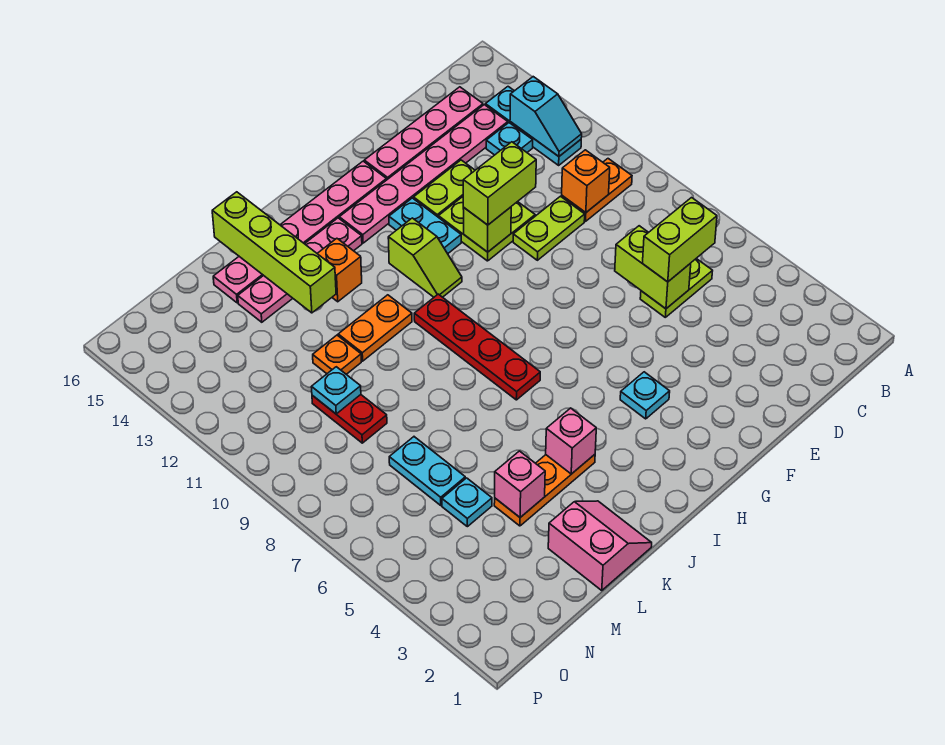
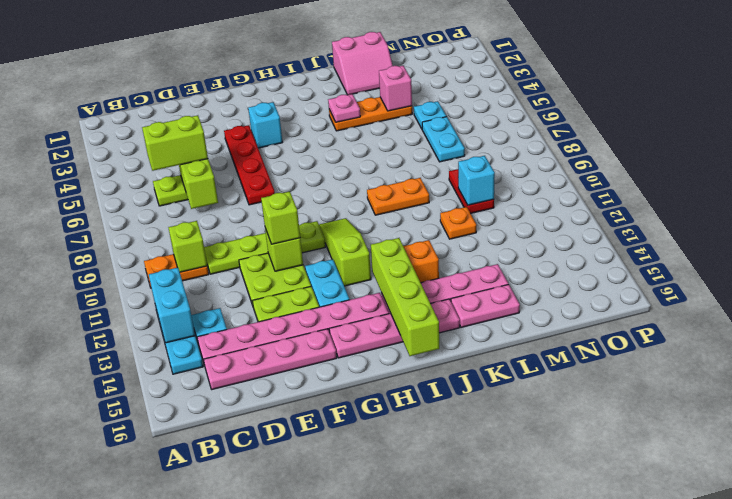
cyan slope B12:B13 level 2 top 13 -> cyan brick B12:B13 level 2
orange brick C10 level 2 -> lime brick C10 level 2
lime plate D10:E10 level 1 -> lime plate D10:G10 level 1
lime brick E11:F11 level 3 -> lime brick F11 level 3
cyan plate G4 level 1 -> cyan brick G4 level 1
lime slope H11:H12 level 1 top 12 -> lime slope H10:H12 level 1 top 12
red plate I7:I10 level 1 -> red plate F4:F7 level 1
pink brick J4 level 2 -> pink plate J4 level 2
orange plate J11:K11 level 1 -> orange plate J9:K9 level 1
pink slope K1:L2 level 1 top L -> pink slope K1:L2 level 1 top 1
lime brick K13:K16 level 2 -> lime brick I13:I16 level 2
cyan plate M10 level 2 -> cyan brick M10 level 2

